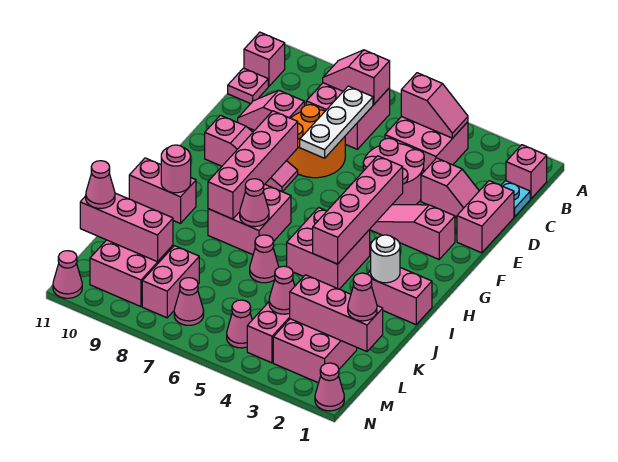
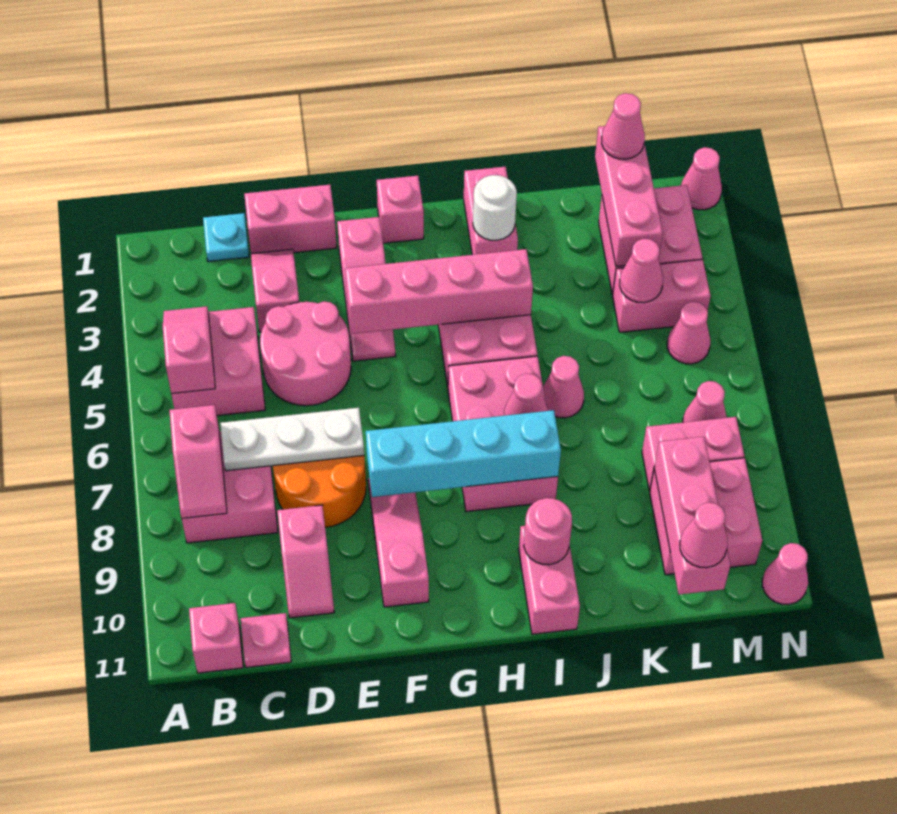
pink brick B1 level 1 -> pink brick G1 level 1
pink brick F8:I8 level 2 -> cyan brick F8:I8 level 2
pink brick H7:I8 level 1 -> pink brick H6:I8 level 1

